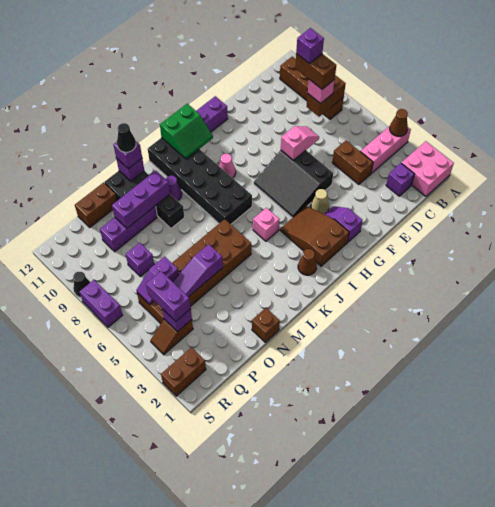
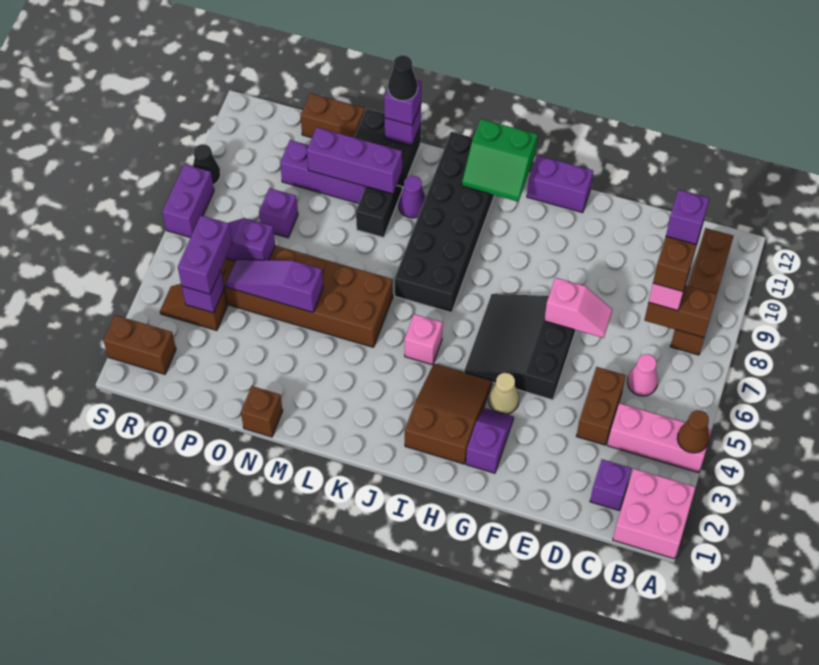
pink cone I9 level 1 -> pink cone C6 level 1
brown cone J2 level 1 -> none

